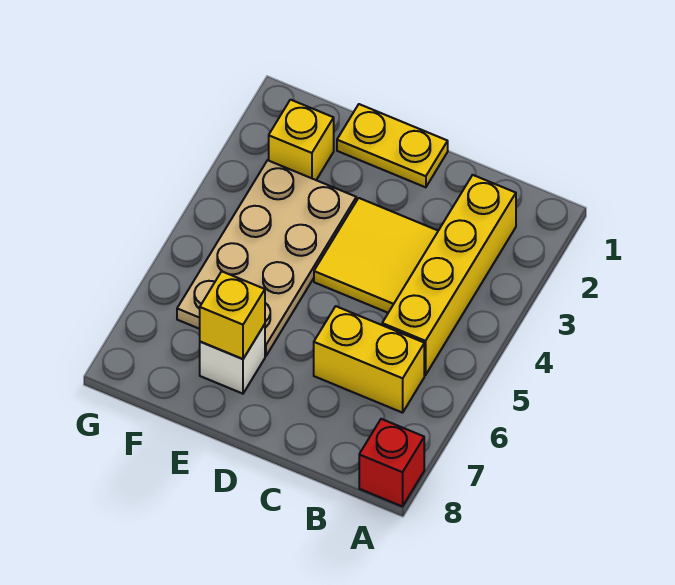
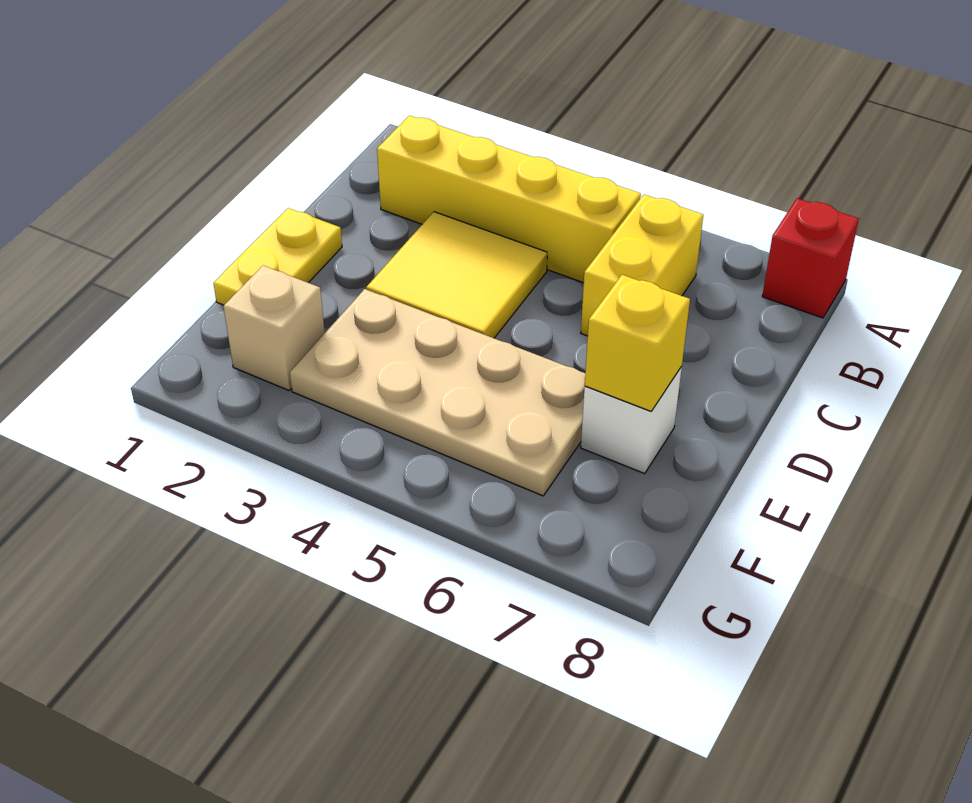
yellow brick F2 level 1 -> tan brick F2 level 1

